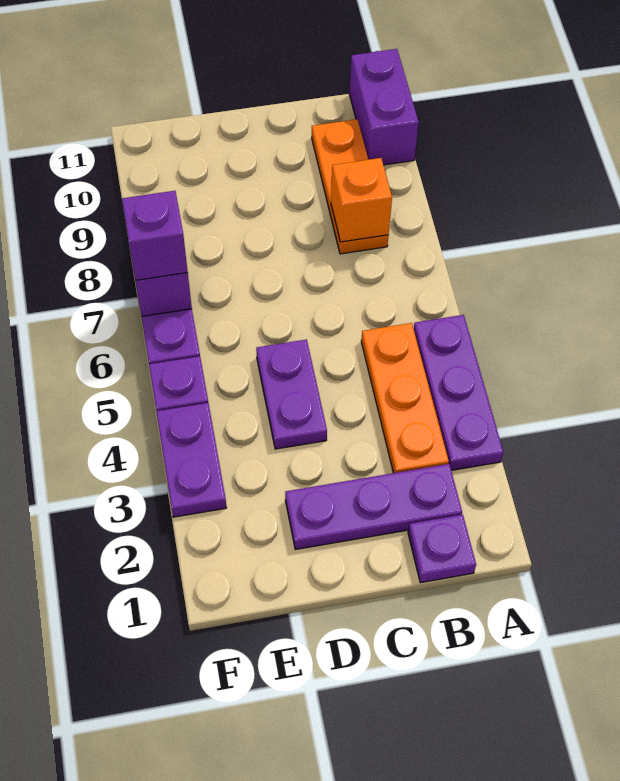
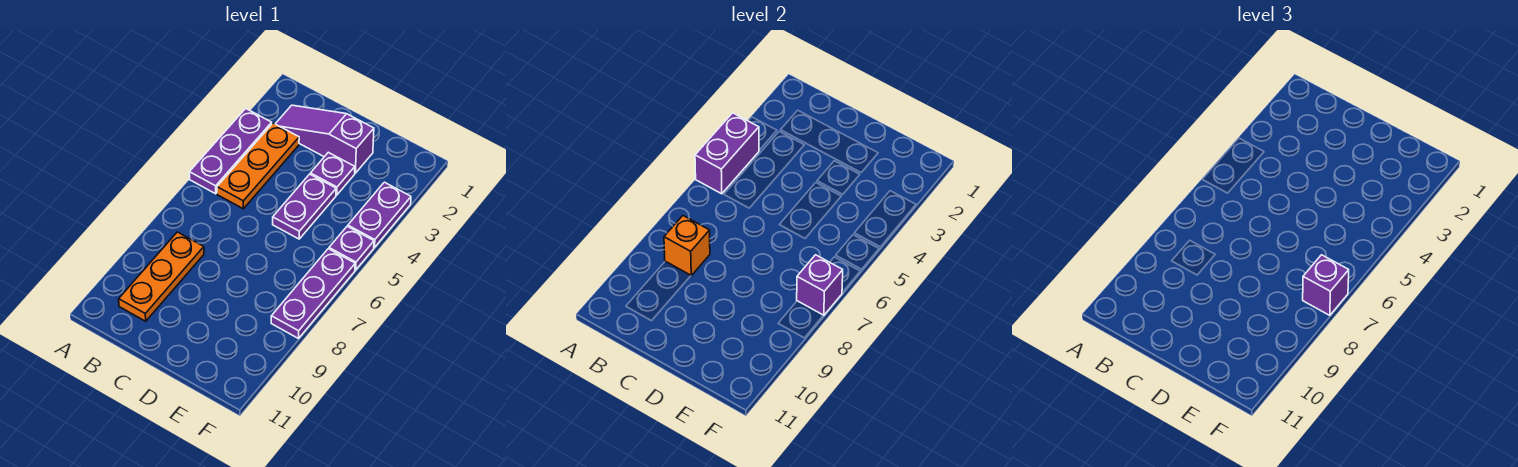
purple brick A10:A11 level 1 -> purple brick A4:A5 level 2
purple plate B1 level 1 -> purple plate D3 level 1
purple plate B2:D2 level 1 -> purple slope B2:D2 level 1 top D

